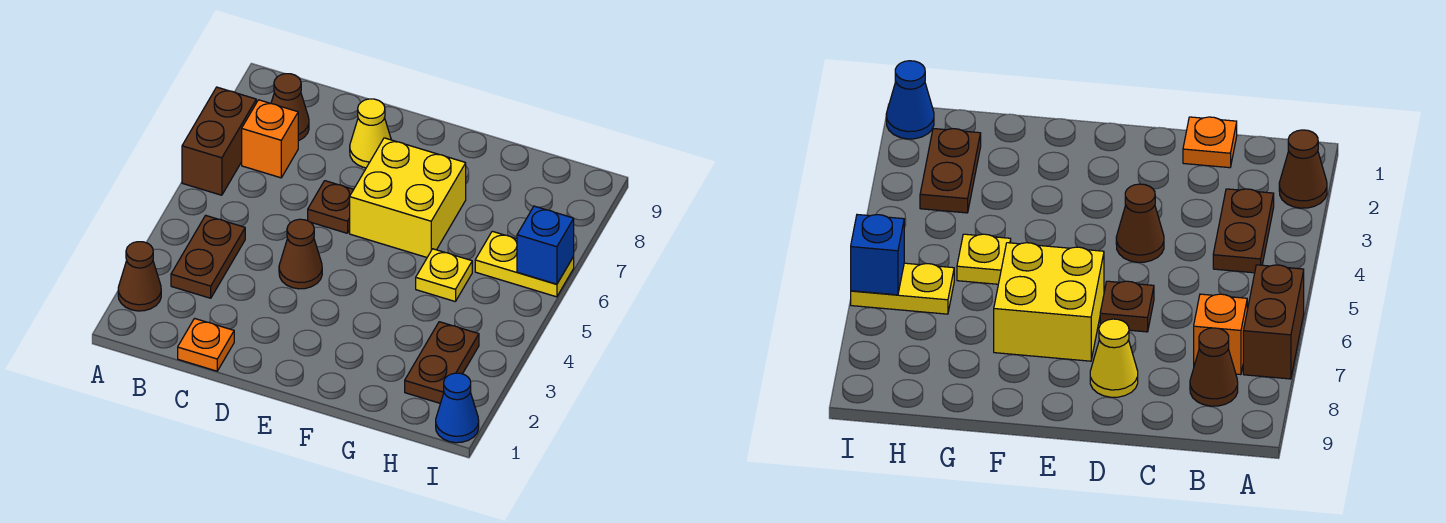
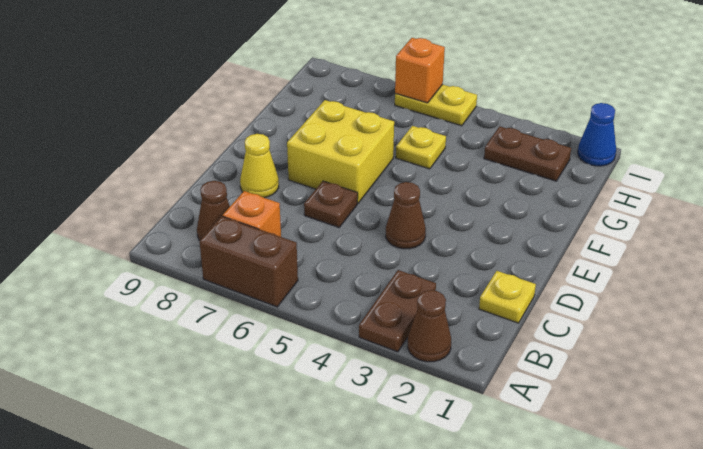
brown plate B3:B4 level 1 -> brown plate A3:B3 level 1
orange plate C1 level 1 -> yellow plate C1 level 1
yellow plate H6:I6 level 1 -> yellow plate I5:I6 level 1
blue brick I6 level 2 -> orange brick I6 level 2

